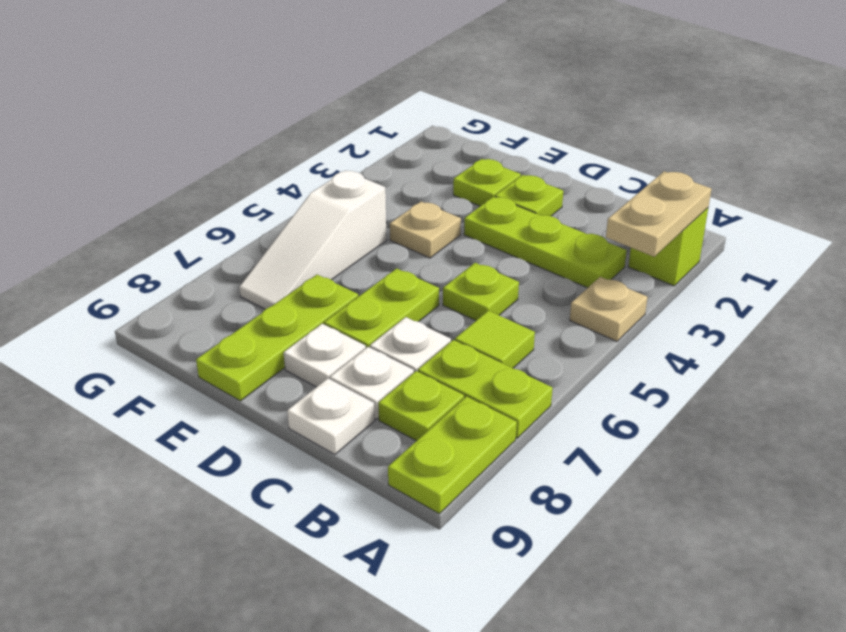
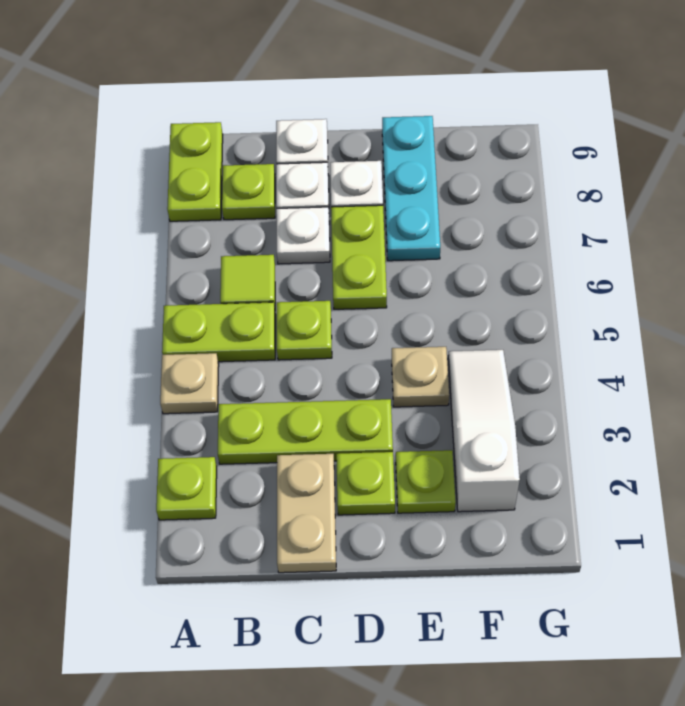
lime brick A2 level 1 -> lime plate A2 level 1
tan plate A2:A3 level 2 -> tan plate C1:C2 level 1
lime plate A7:B7 level 1 -> lime plate A5:B5 level 1
lime plate E7:E9 level 1 -> cyan plate E7:E9 level 1
white slope F5:F7 level 1 top 5 -> white slope F2:F4 level 1 top 2

